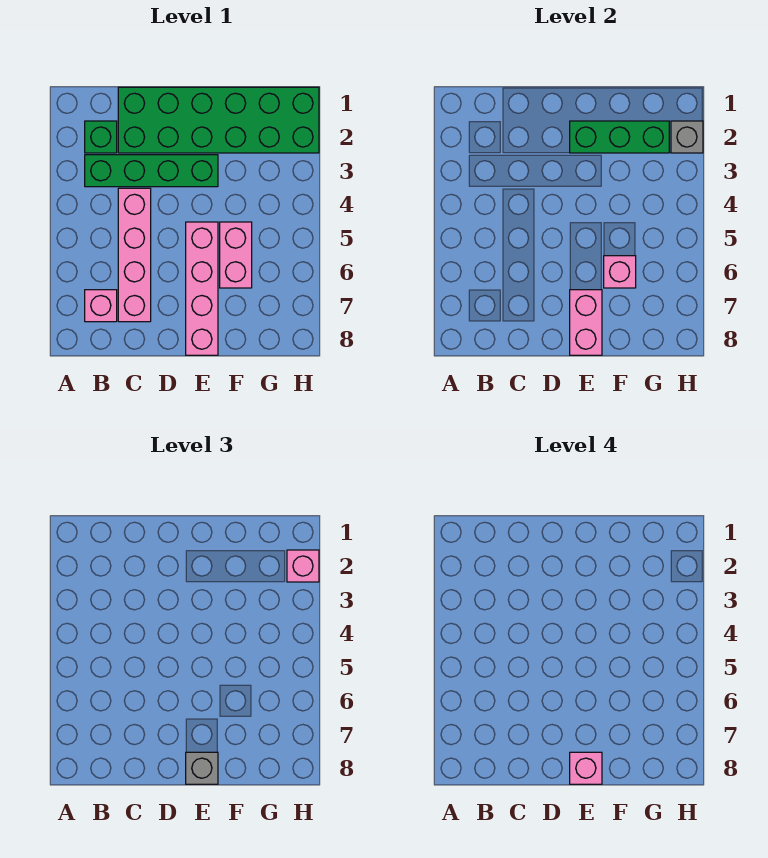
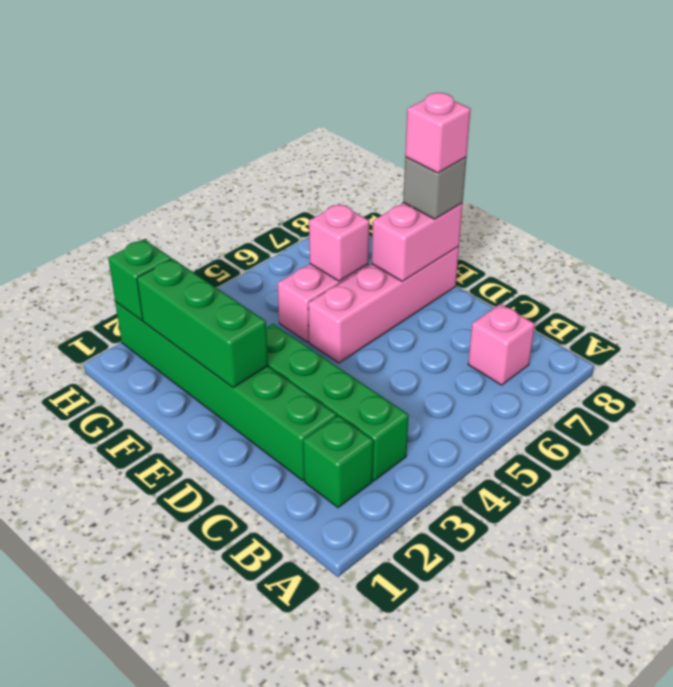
green brick C1:H2 level 1 -> green brick C2:H2 level 1
pink brick C4:C7 level 1 -> none
grey brick H2 level 2 -> green brick H2 level 2
pink brick H2 level 3 -> none

